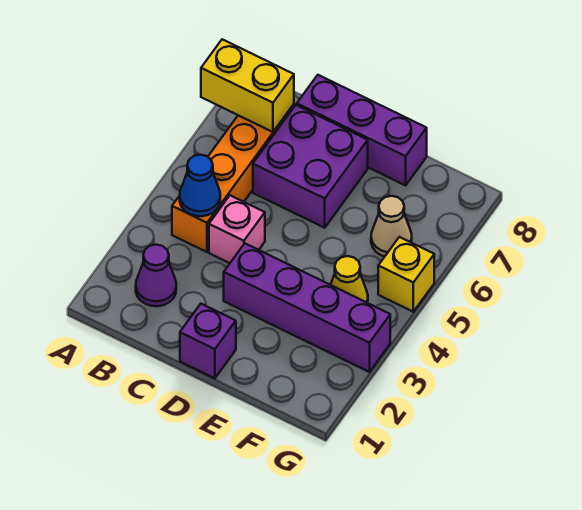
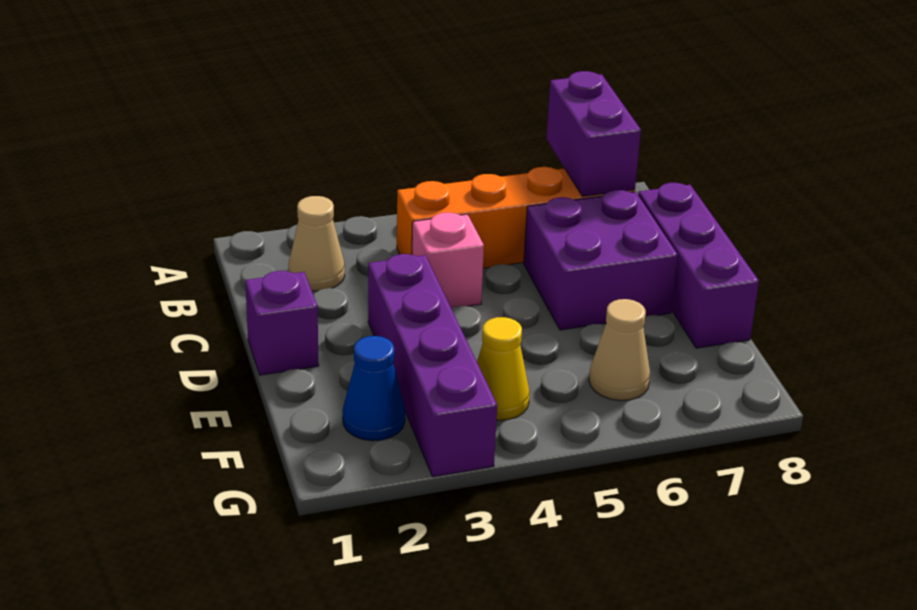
yellow brick A7:B7 level 2 -> purple brick A7:B7 level 2
purple cone B2 level 1 -> tan cone B2 level 1
blue cone B4 level 2 -> blue cone F2 level 1
yellow brick G5 level 1 -> none

